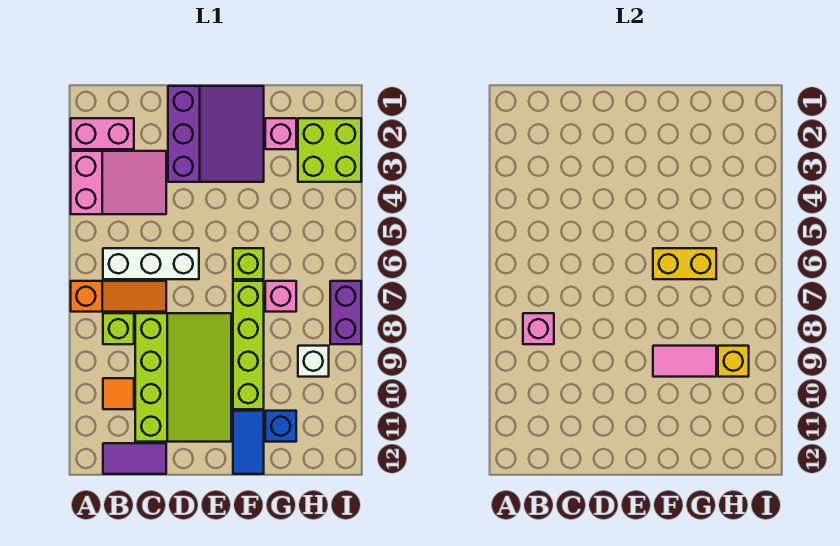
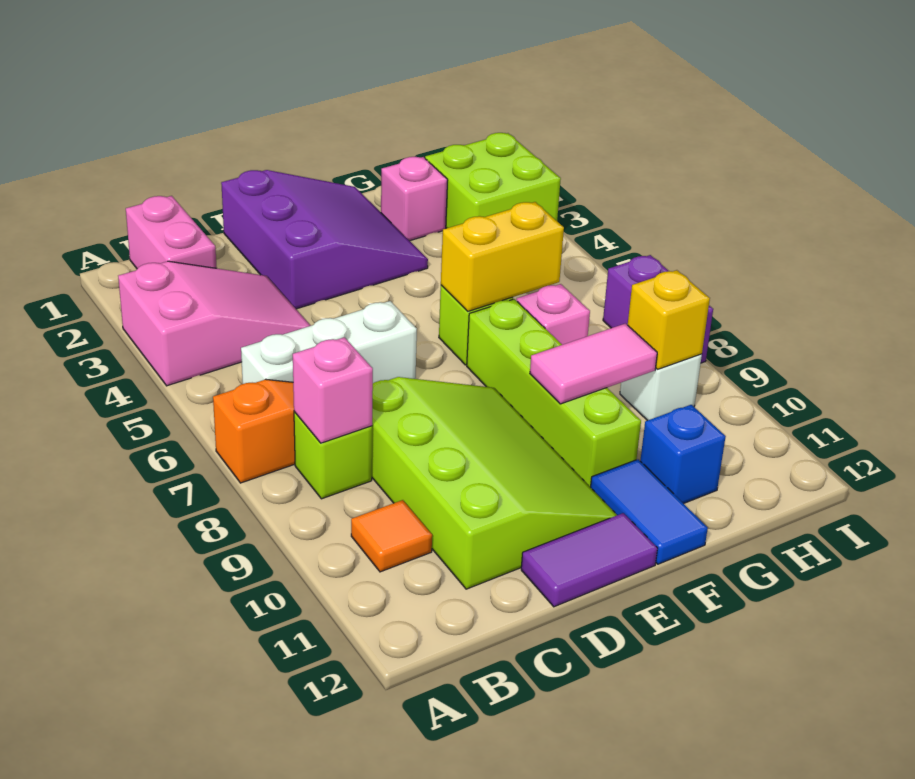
pink brick A2:B2 level 1 -> pink brick B1:B2 level 1
purple tile B12:C12 level 1 -> purple tile D12:E12 level 1

